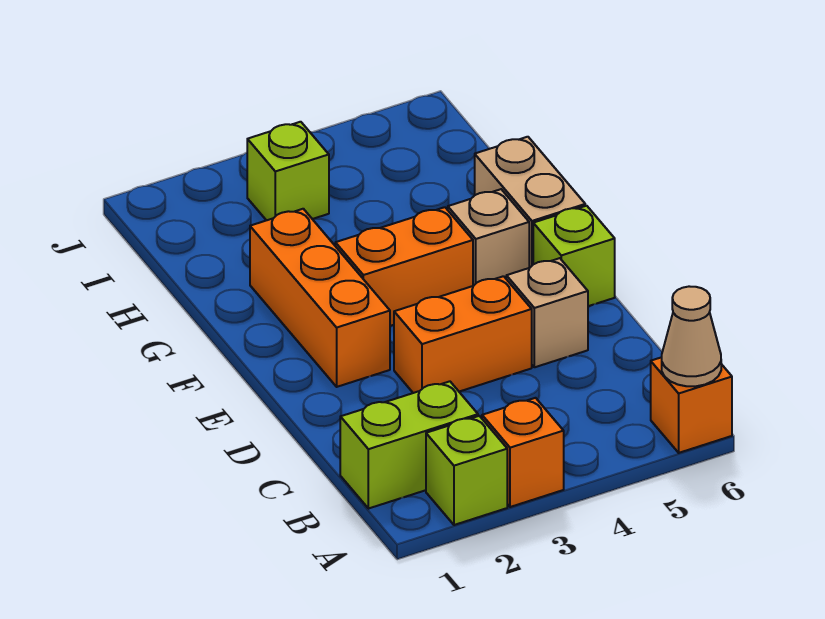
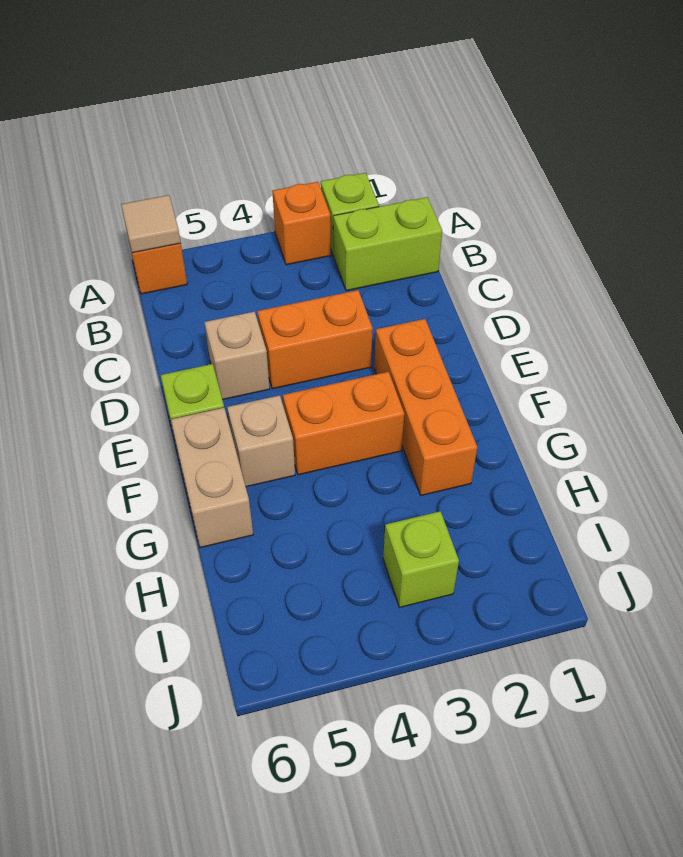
tan cone A6 level 2 -> tan tile A6 level 2

